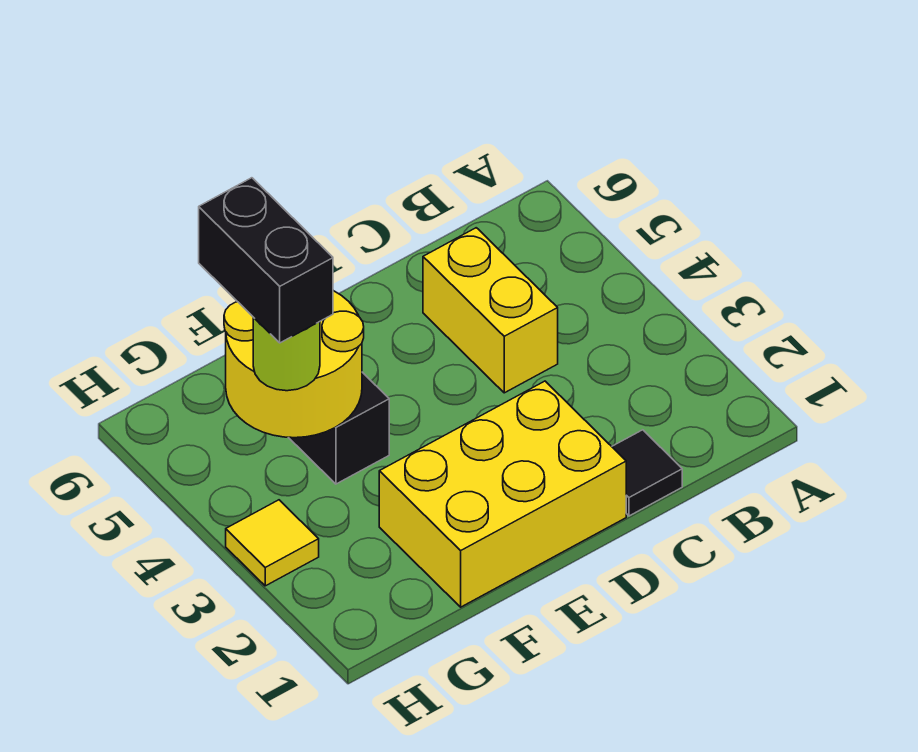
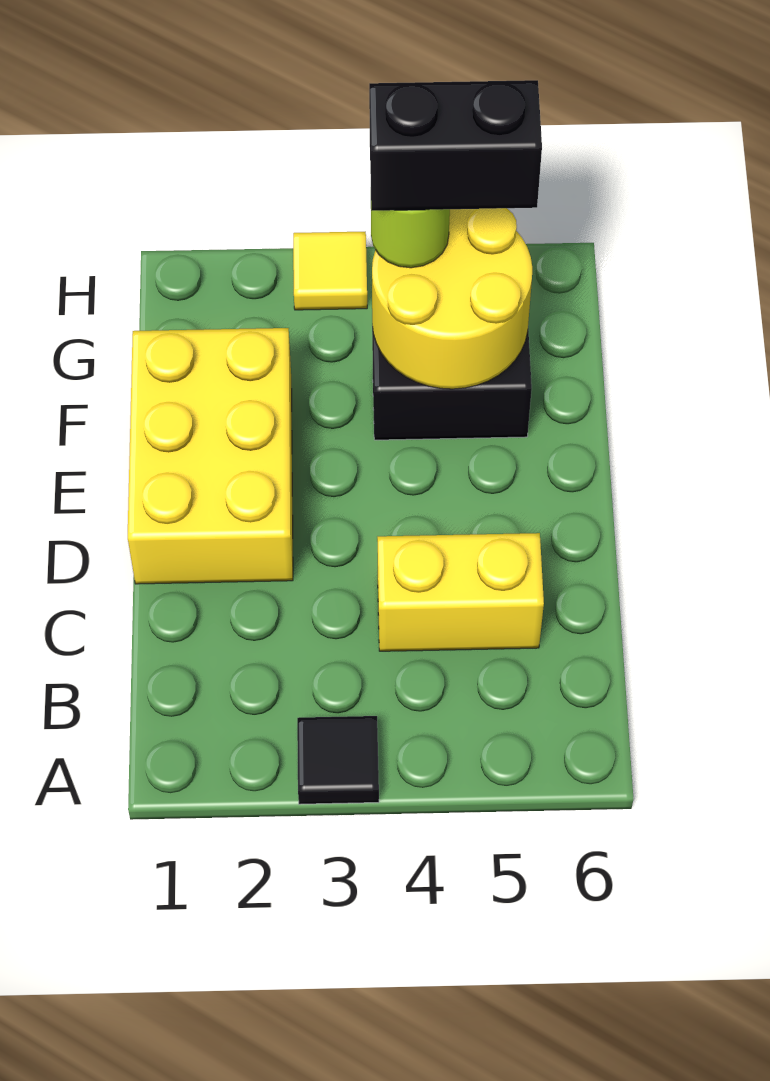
black tile C1 level 1 -> black tile A3 level 1

